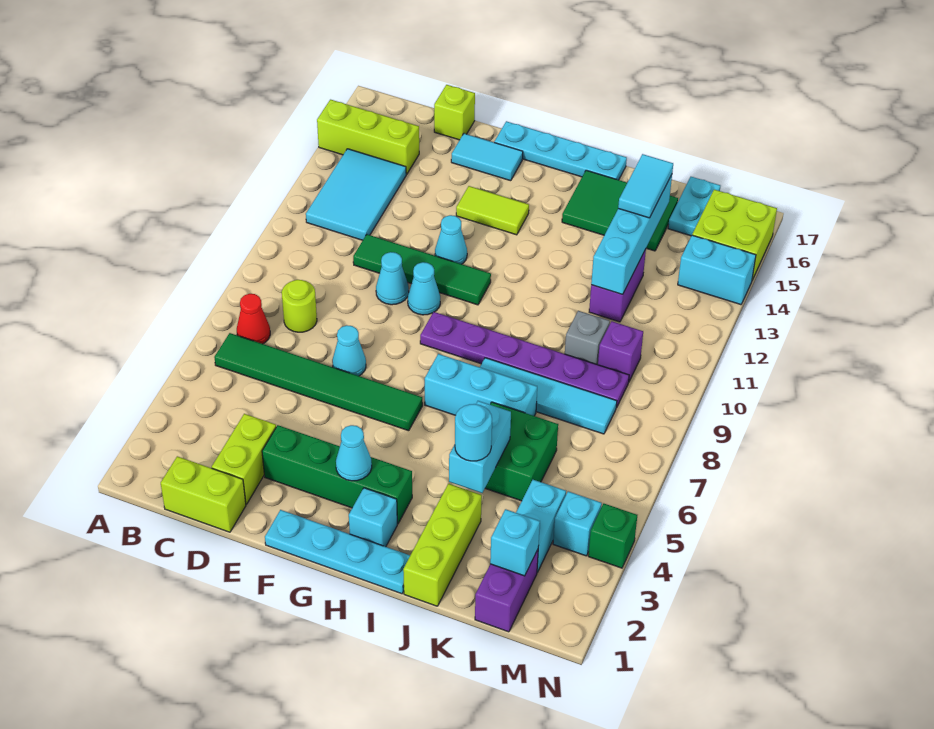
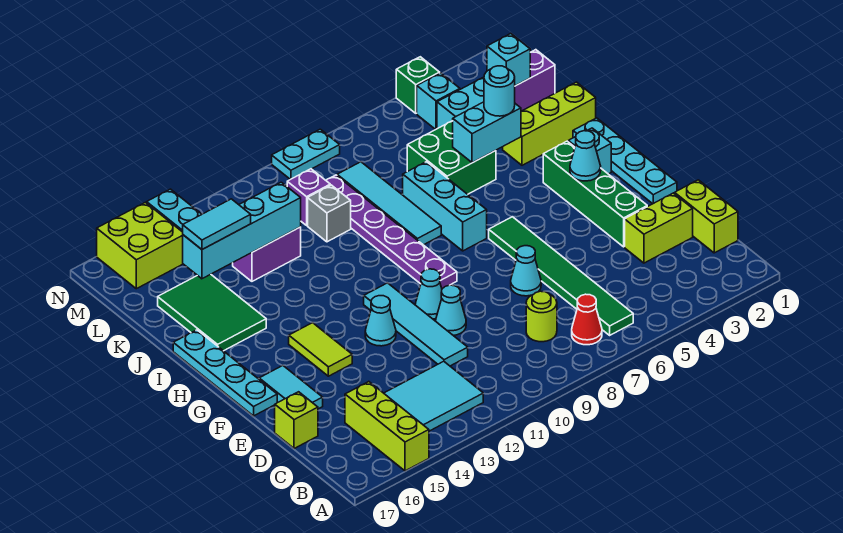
green tile D11:G11 level 1 -> cyan tile D11:G11 level 1
cyan plate L16:L17 level 1 -> cyan plate N8:N9 level 1

